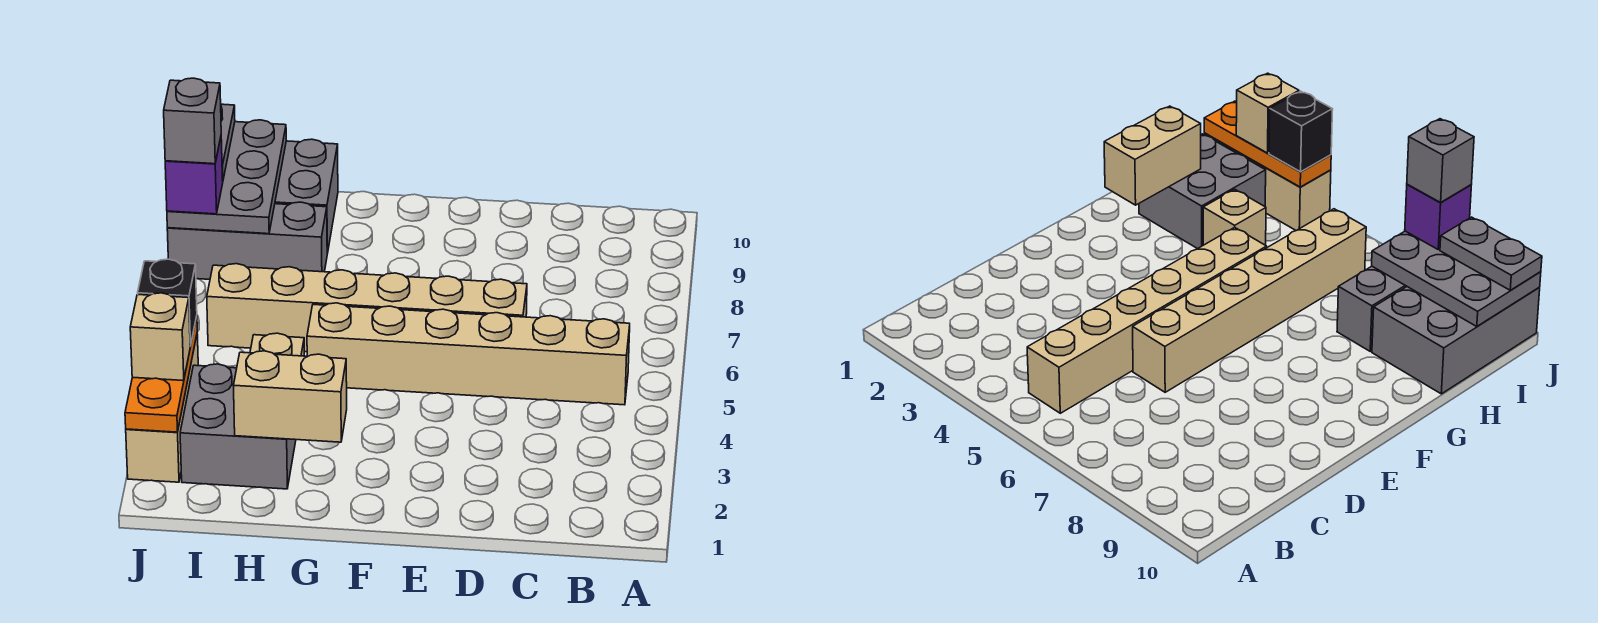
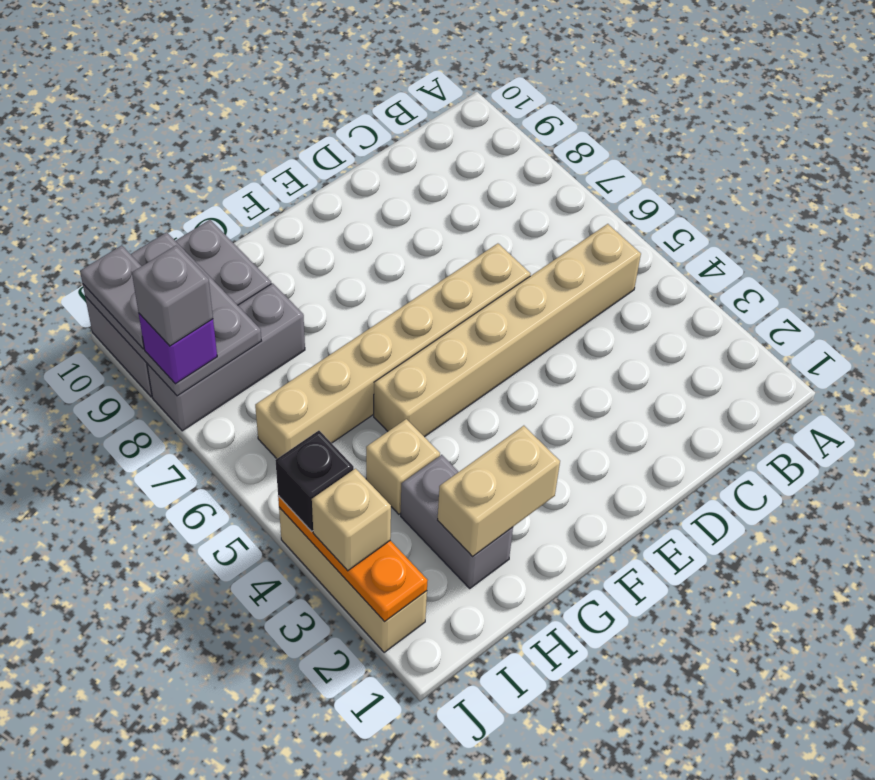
grey brick H2:I3 level 1 -> grey brick H2:H3 level 1

